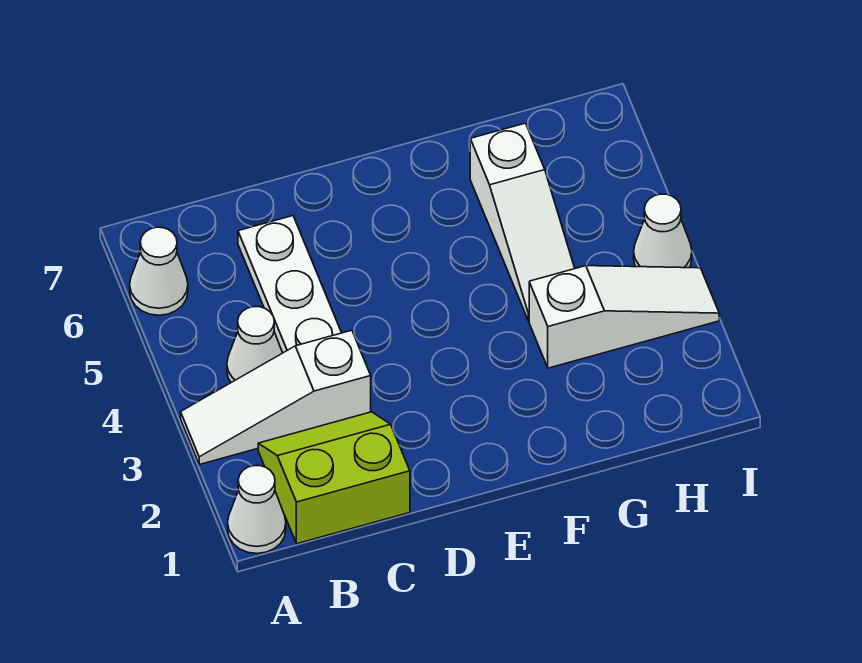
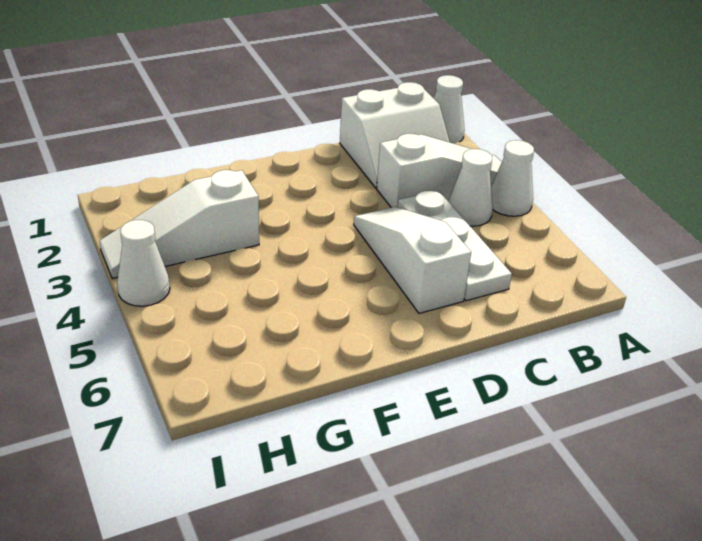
white cone A6 level 1 -> white cone A4 level 1
lime slope B1:C2 level 1 top 1 -> white slope B1:C2 level 1 top 1
white slope G4:G6 level 1 top 6 -> white slope D4:D6 level 1 top 6

